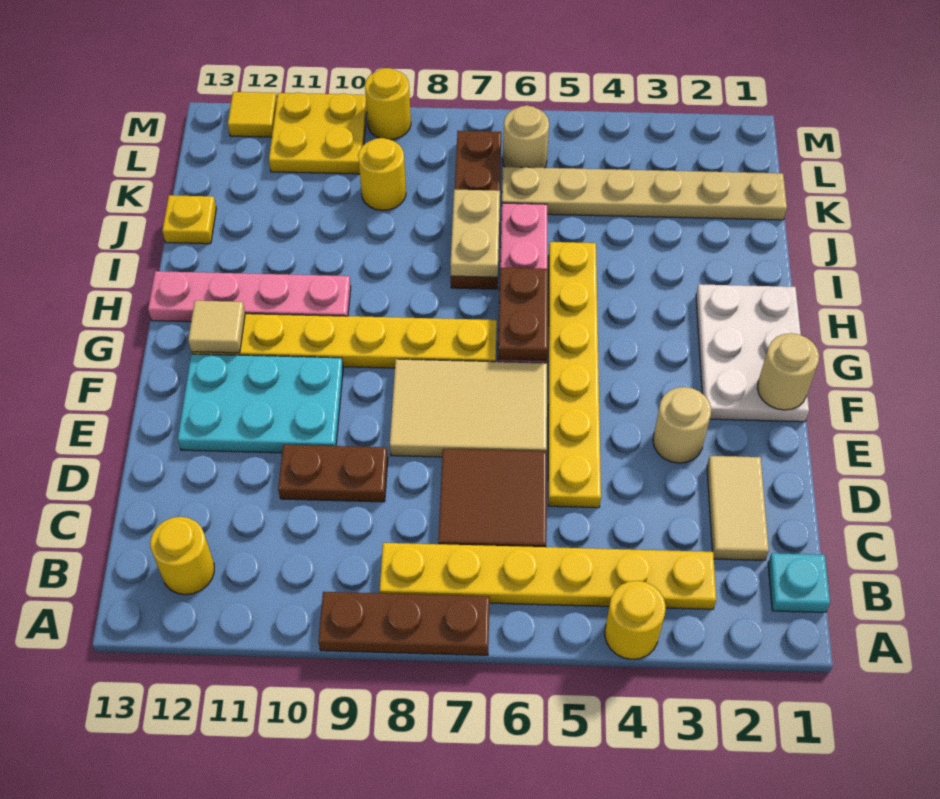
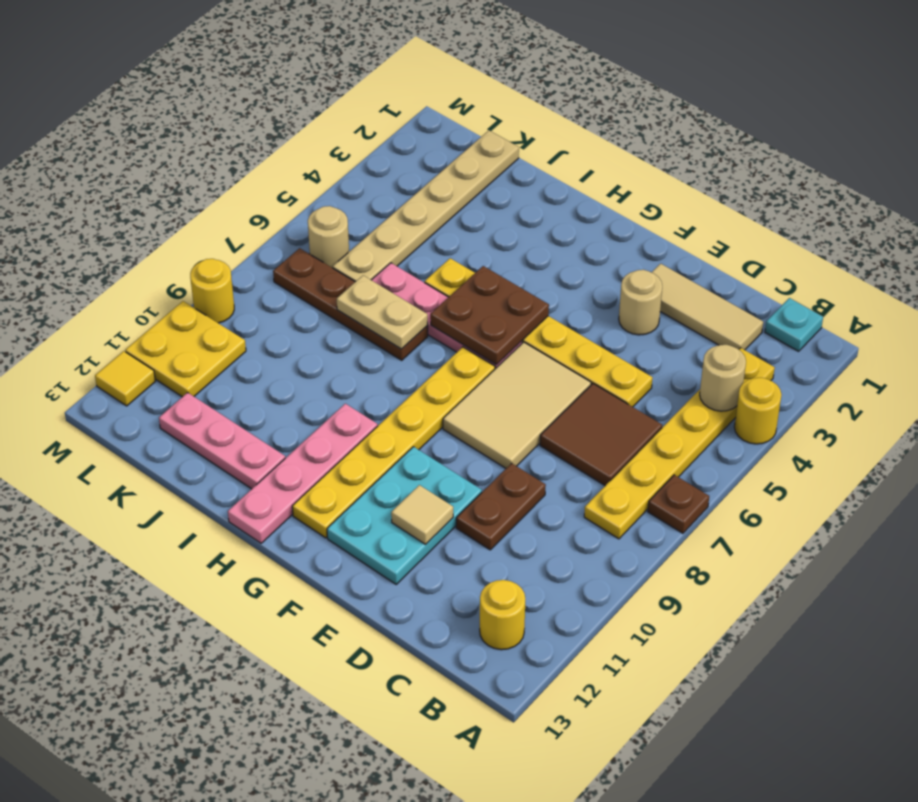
brown plate A7:A9 level 1 -> brown plate A7 level 1
tan tile C2:D2 level 1 -> tan tile C2:E2 level 1
white plate F1:H2 level 1 -> none
tan round brick F1 level 2 -> tan round brick B4 level 2
brown plate G6:H6 level 2 -> brown plate G5:H6 level 2
tan tile G12 level 2 -> tan tile E11 level 2
none -> pink plate I12:K12 level 1
yellow plate J13 level 1 -> none
yellow round brick K9 level 1 -> none

